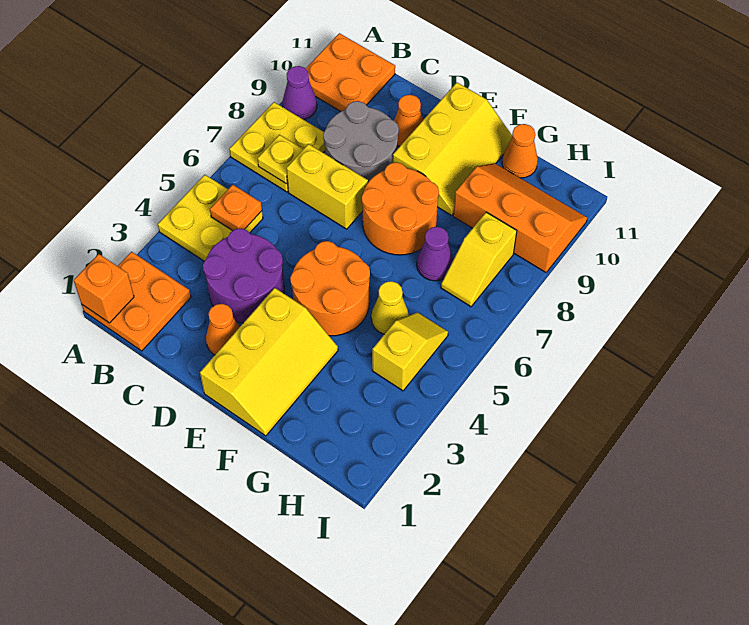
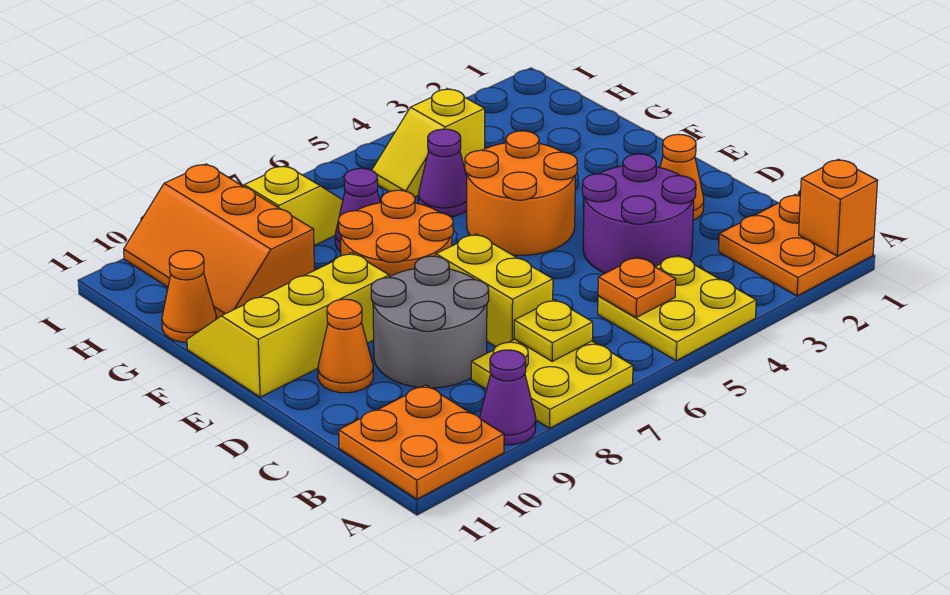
yellow slope E1:F3 level 1 top E -> none
yellow cone G5 level 1 -> purple cone G5 level 1

